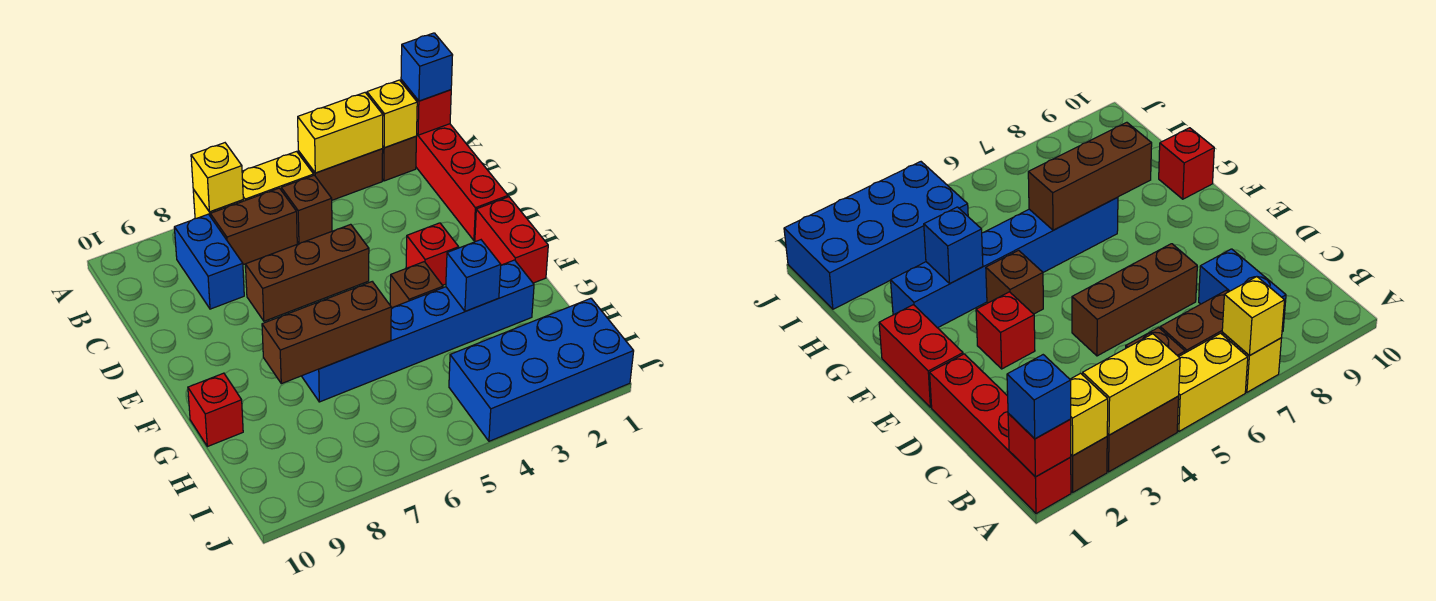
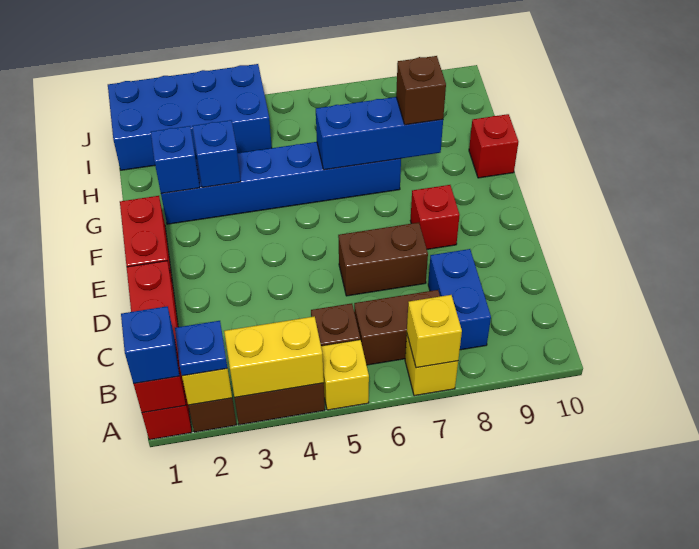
none -> blue plate A2 level 3
yellow brick A5:A6 level 1 -> yellow brick A5 level 1
brown brick D5:D7 level 1 -> brown brick D6:D7 level 1
red brick E3 level 1 -> red brick E8 level 1
brown brick F4 level 1 -> brown brick G8 level 3
none -> blue brick G2 level 2
brown brick G6:G8 level 2 -> blue brick G6:G8 level 2

